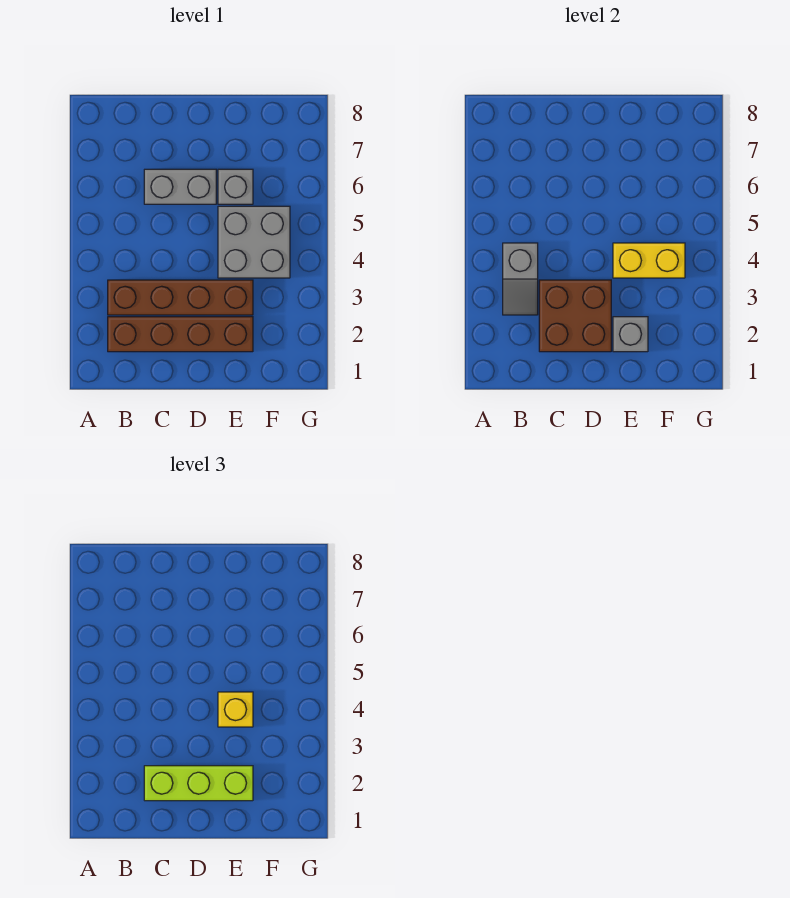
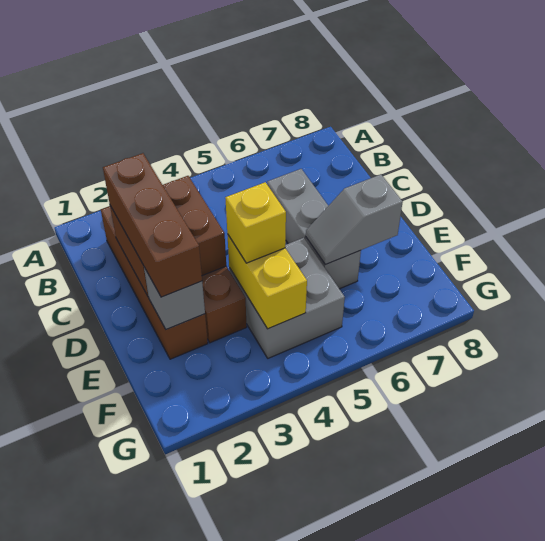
grey slope B3:B4 level 2 top 4 -> grey slope E6:E7 level 2 top 7
lime brick C2:E2 level 3 -> brown brick C2:E2 level 3

